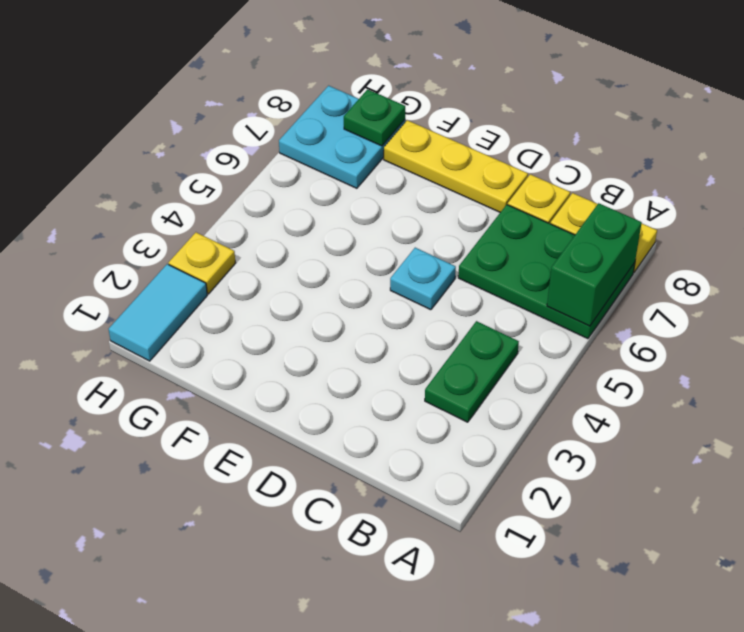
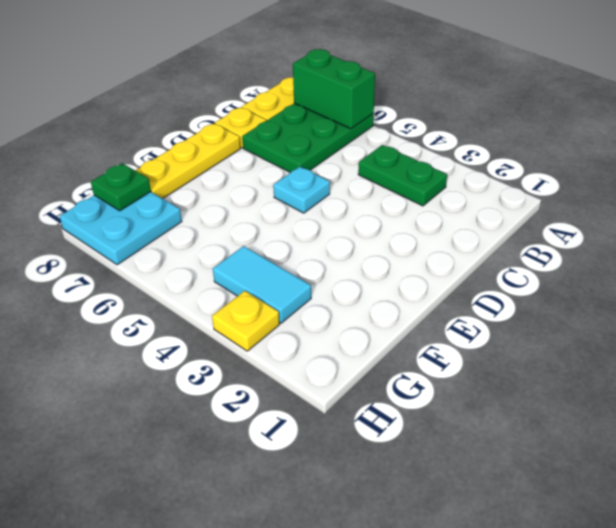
cyan tile H1:H2 level 1 -> cyan tile G3:G4 level 1

